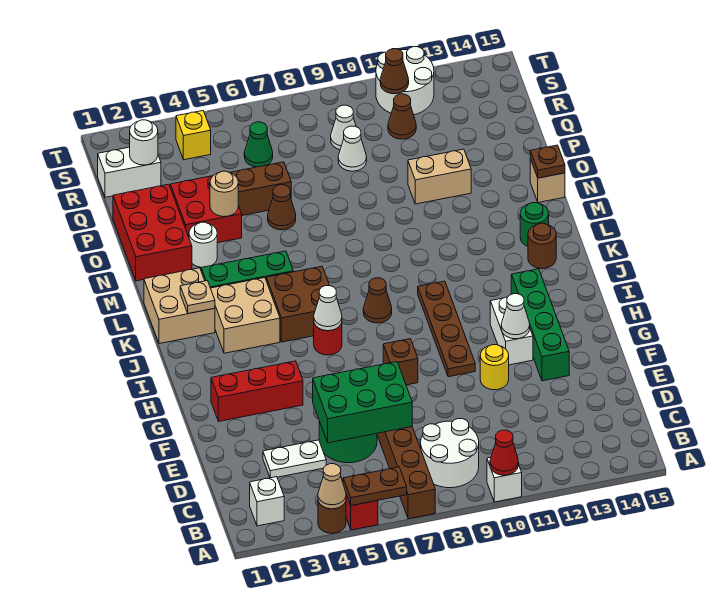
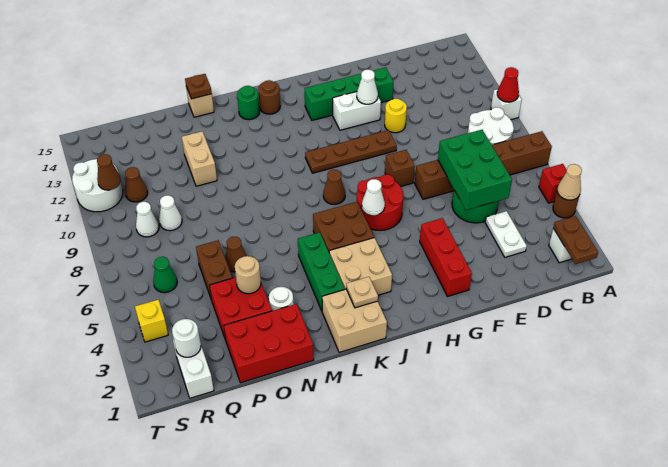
brown plate A5:A6 level 2 -> brown plate B1:B2 level 2
red round brick I6 level 1 -> red round brick H6:I7 level 1

